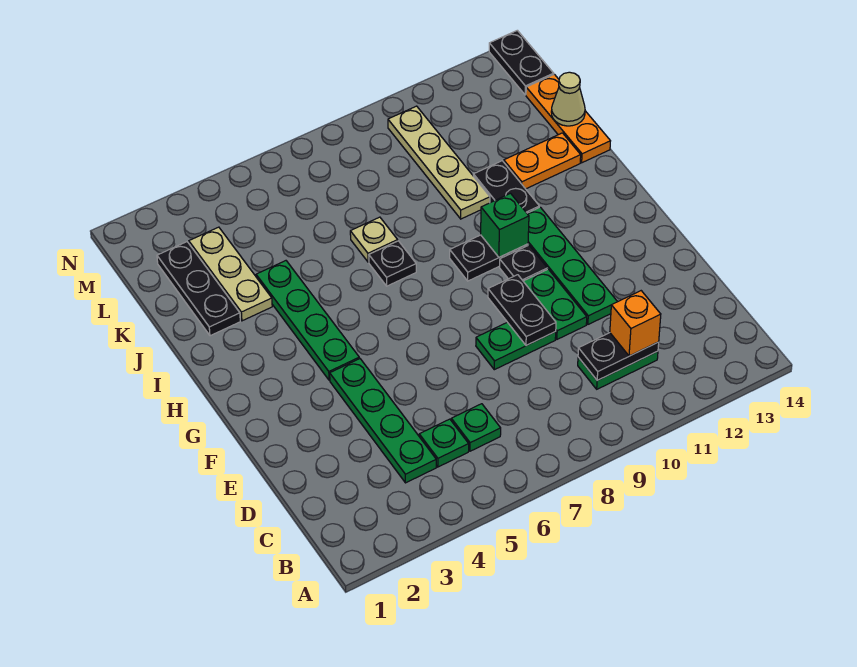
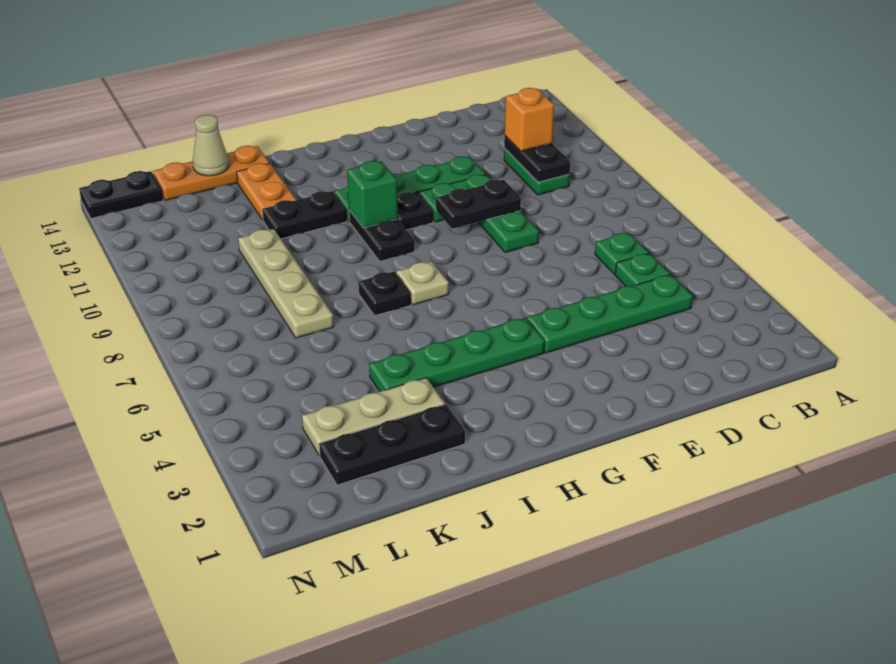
tan plate J7 level 1 -> tan plate H7 level 1
tan plate J10:M10 level 1 -> tan plate K7:K10 level 1

